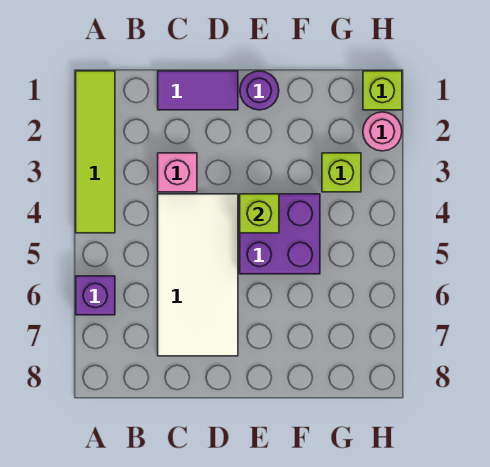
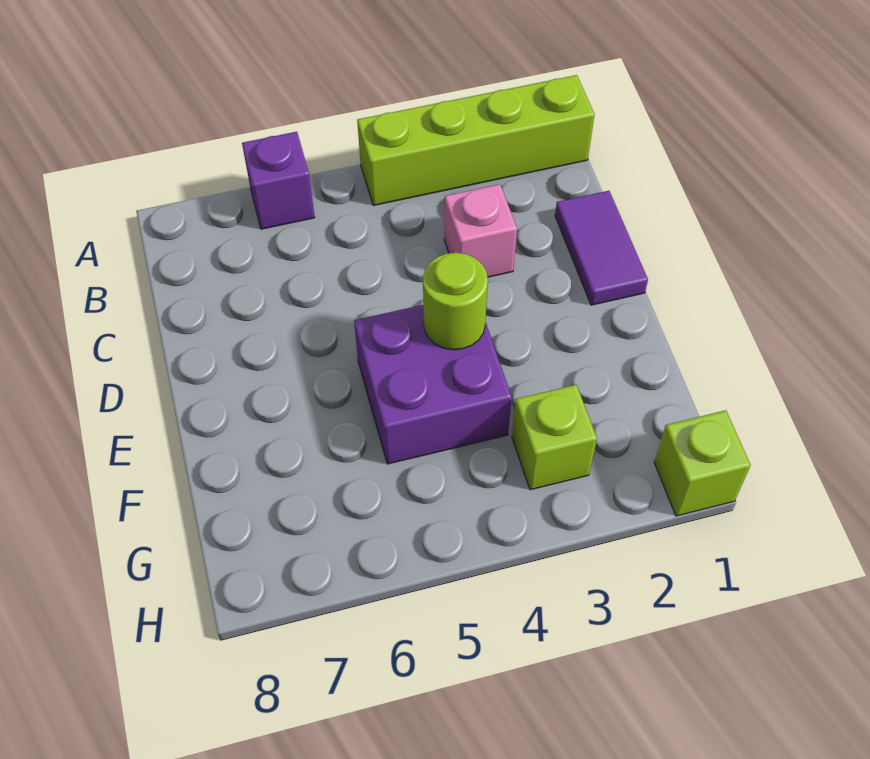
lime tile A1:A4 level 1 -> lime brick A1:A4 level 1
white tile C4:D7 level 1 -> none
purple round brick E1 level 1 -> none
lime brick E4 level 2 -> lime round brick E4 level 2
pink round brick H2 level 1 -> none

